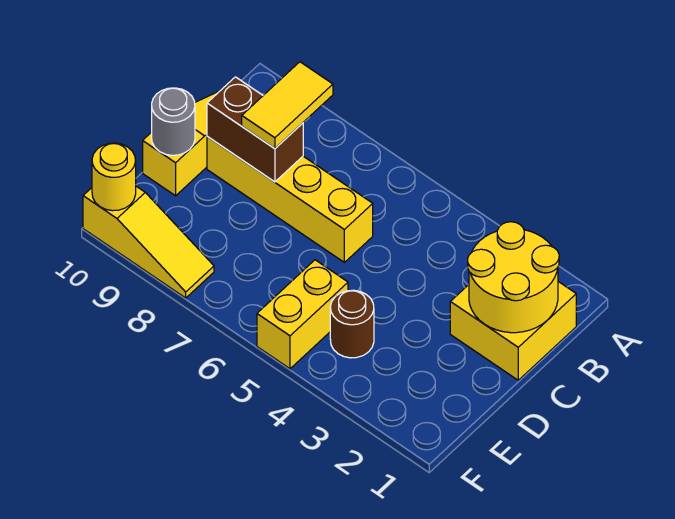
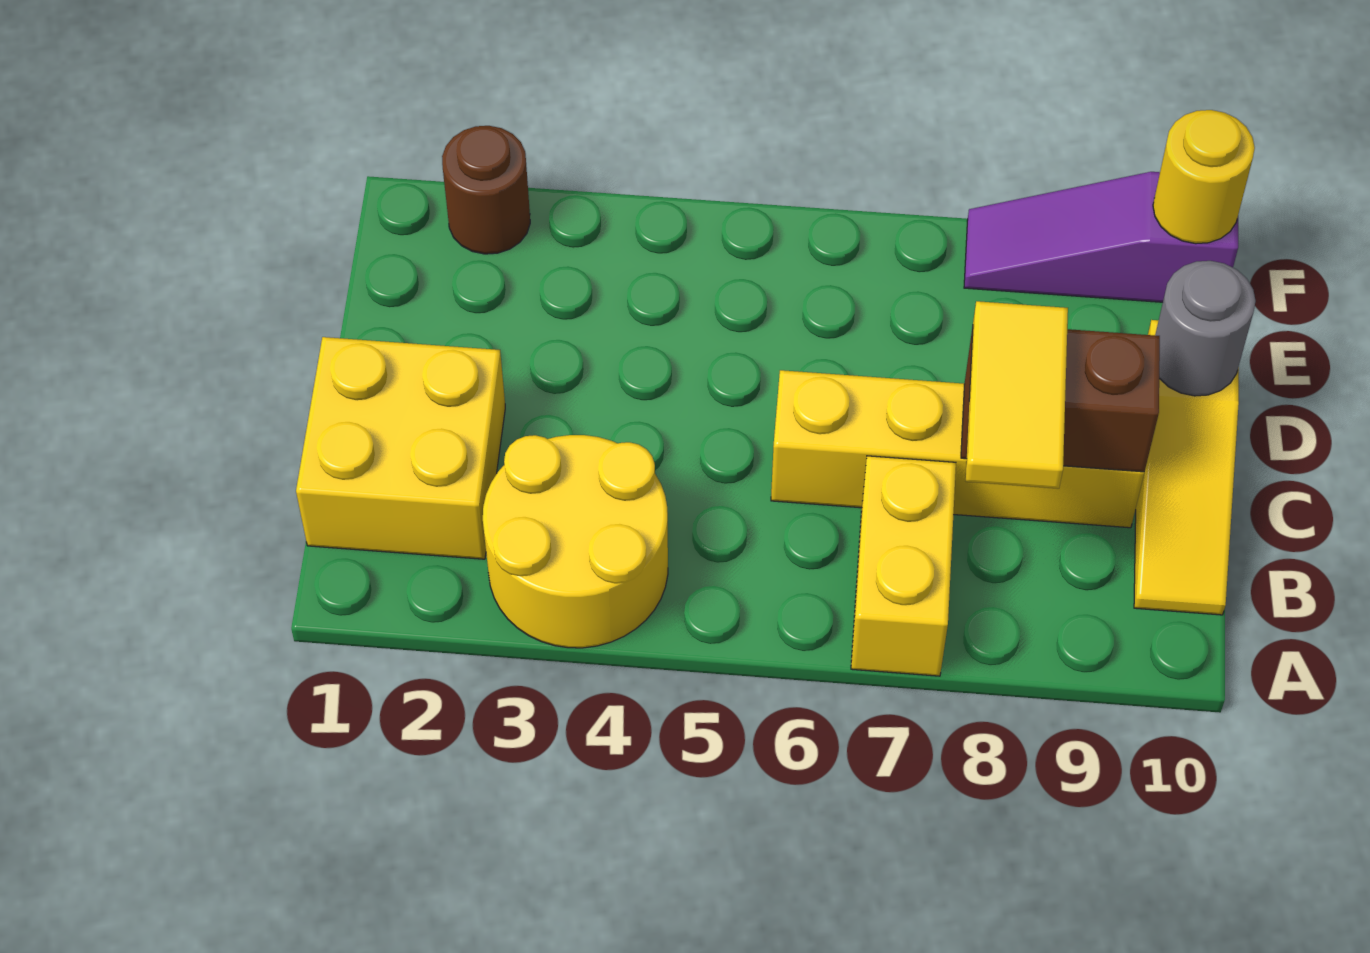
yellow round brick B1:C2 level 2 -> yellow round brick A3:B4 level 1
brown round brick E4 level 1 -> brown round brick F2 level 1
yellow brick E5:F5 level 1 -> yellow brick A7:B7 level 1
yellow slope F8:F10 level 1 top 10 -> purple slope F8:F10 level 1 top 10

